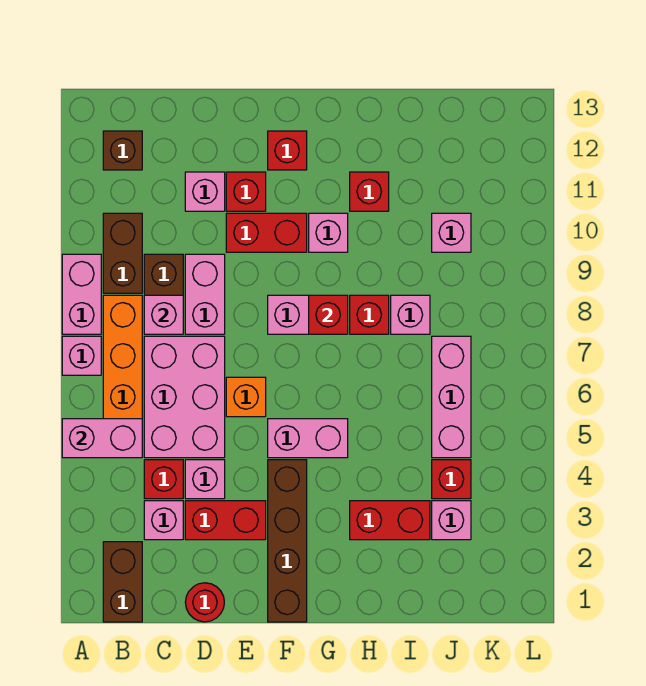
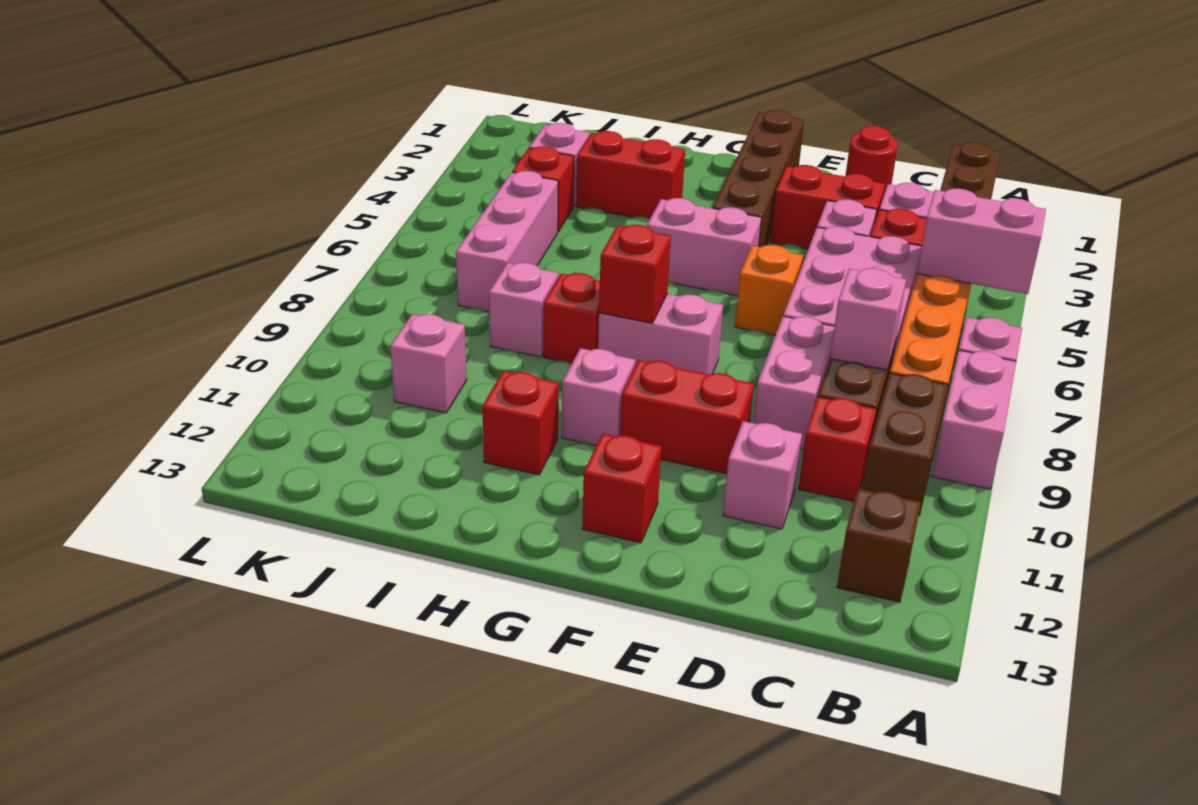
red brick E11 level 1 -> red brick C10 level 1

